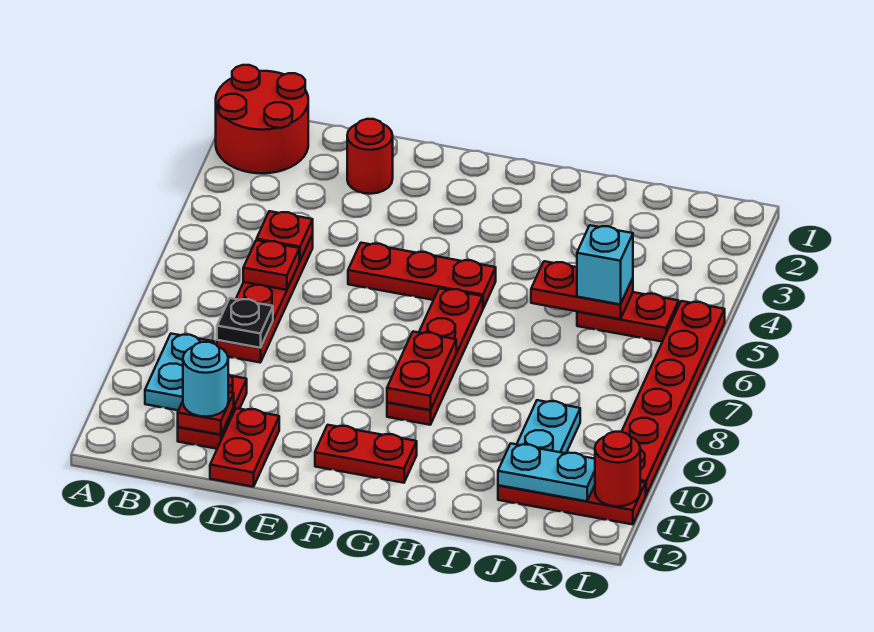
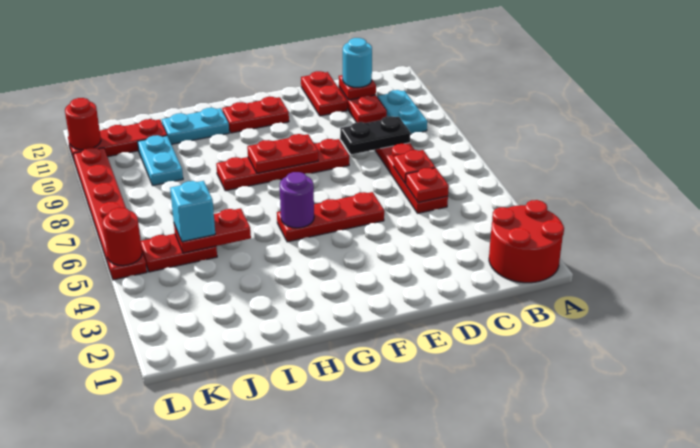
black plate C8 level 2 -> black plate C8:D8 level 2
red round brick D2 level 1 -> red round brick L5 level 2
none -> purple round brick G5 level 2
red plate G6:G9 level 1 -> red plate E8:H8 level 1
red plate G8:G9 level 2 -> red plate F8:G8 level 2
cyan plate J11:K11 level 2 -> cyan plate H11:I11 level 1

